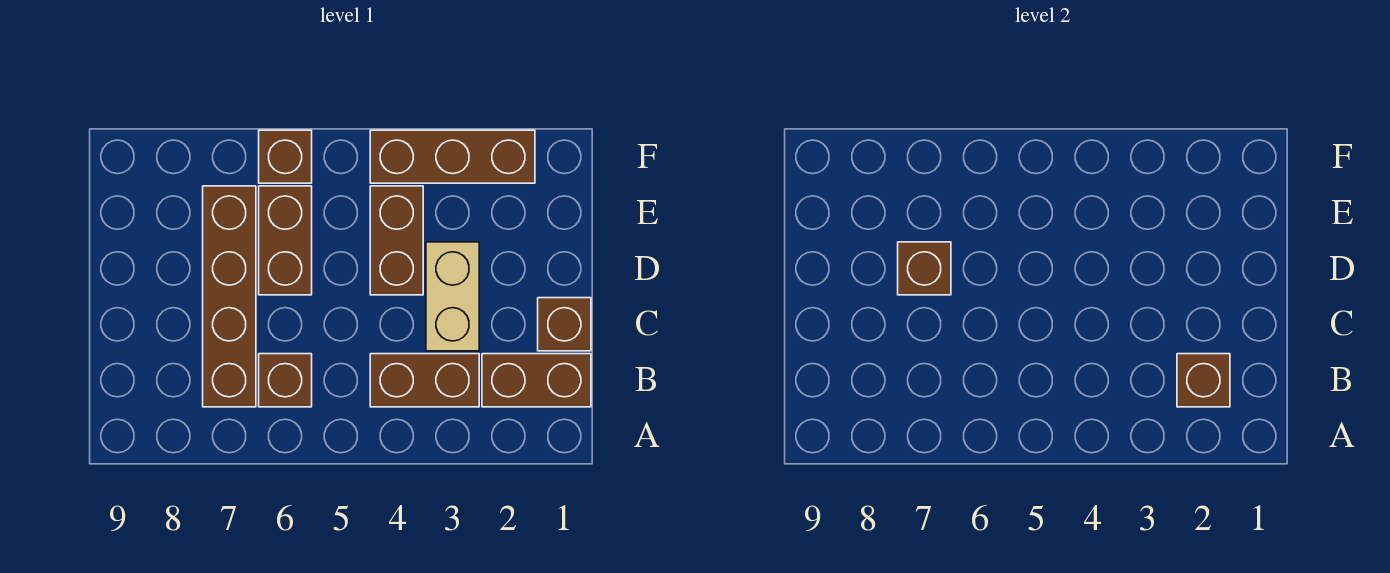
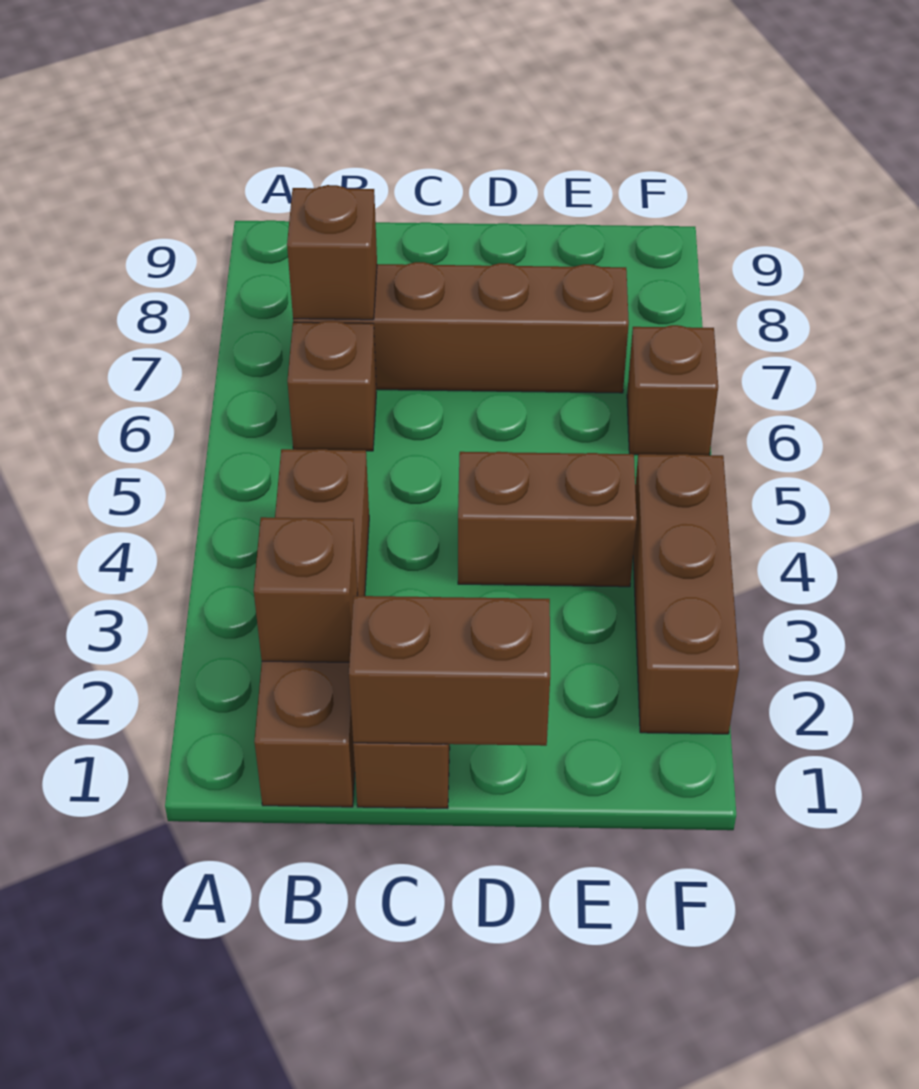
tan brick C3:D3 level 1 -> none
brown brick D6:E6 level 1 -> brown brick C1:D1 level 2
brown brick D7 level 2 -> brown brick B7 level 2

